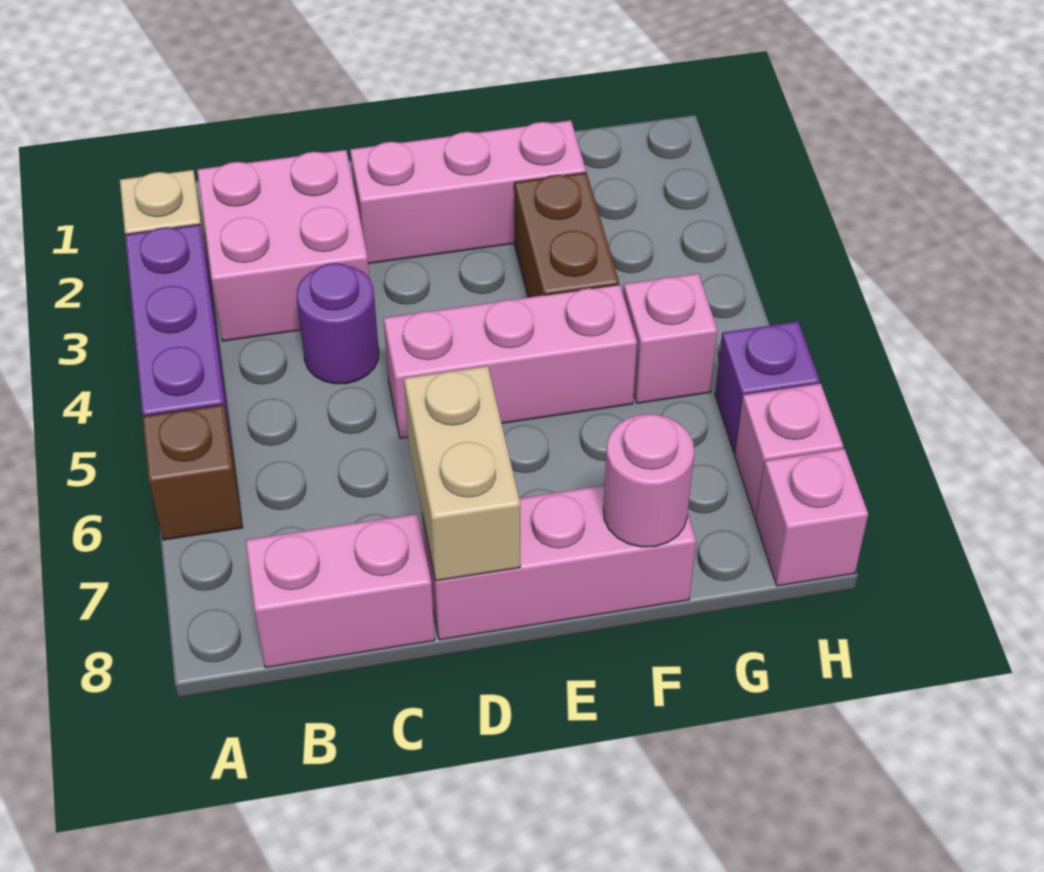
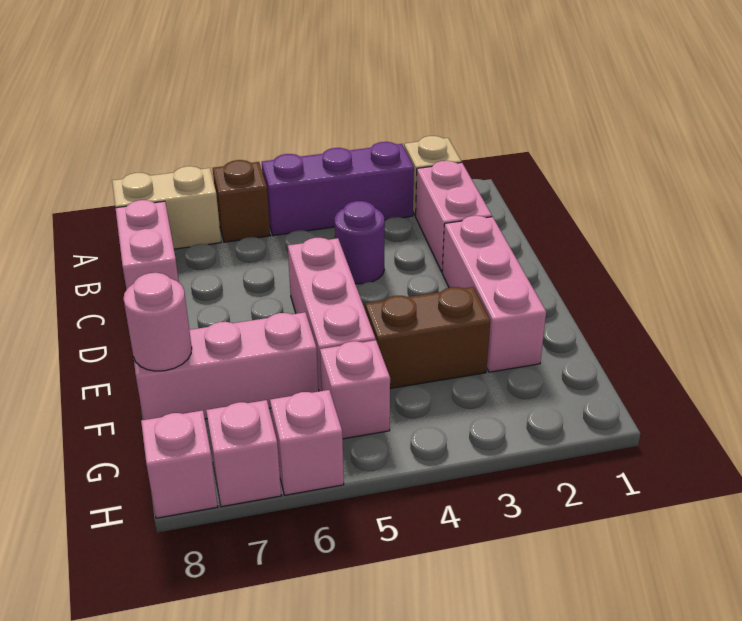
pink brick B2:C3 level 1 -> pink brick B2:C2 level 1
tan brick D7:D8 level 2 -> tan brick A7:A8 level 1
pink brick D8:F8 level 1 -> pink brick F6:F8 level 1
purple brick H6 level 1 -> pink brick H6 level 1

